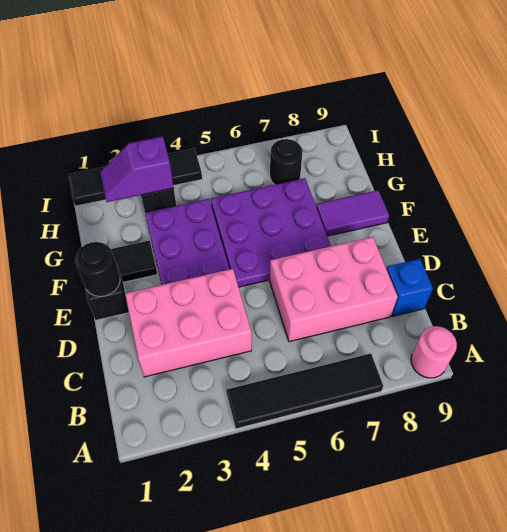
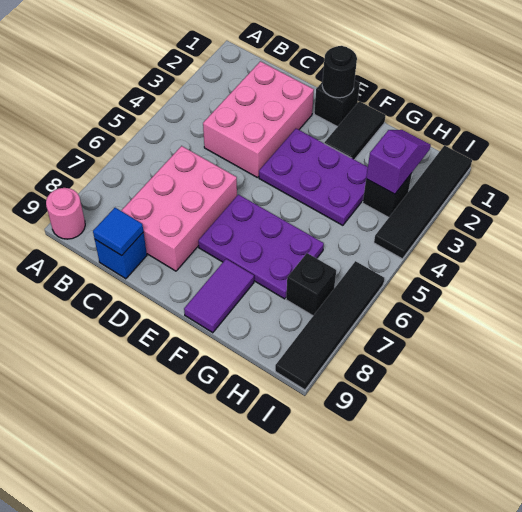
black tile A4:A7 level 1 -> black tile I6:I9 level 1
none -> blue tile C9 level 2
purple plate E5:G7 level 1 -> purple plate E6:G7 level 1
black round brick H7 level 1 -> black brick H7 level 1

